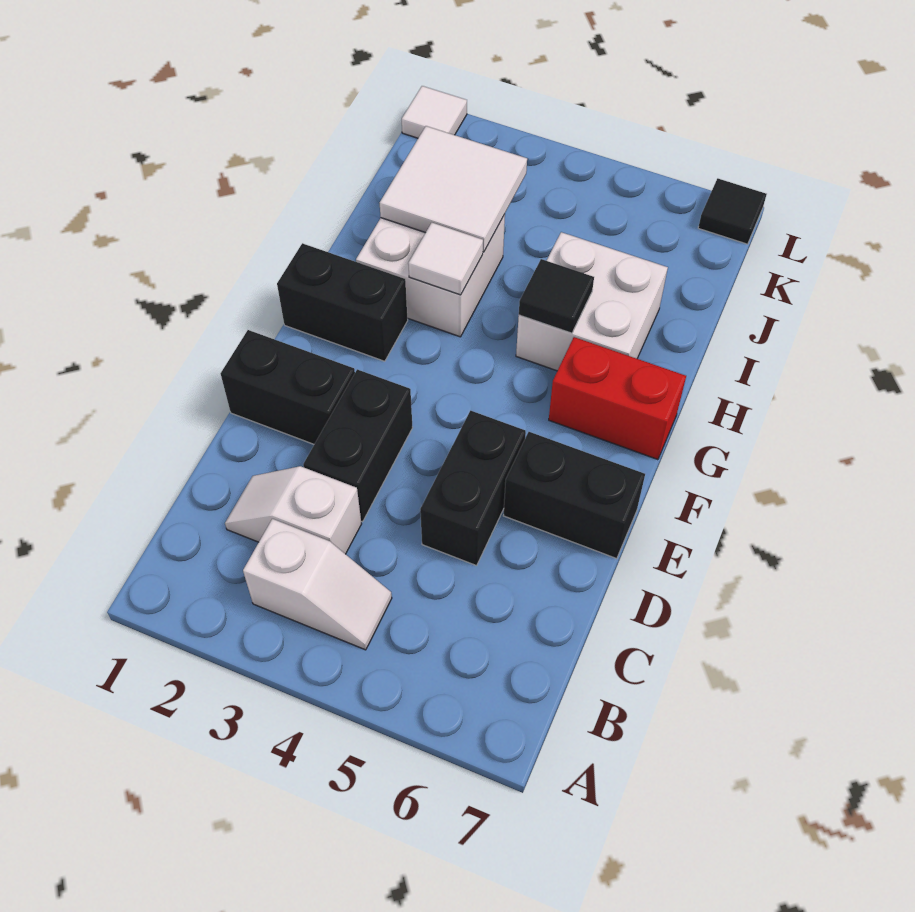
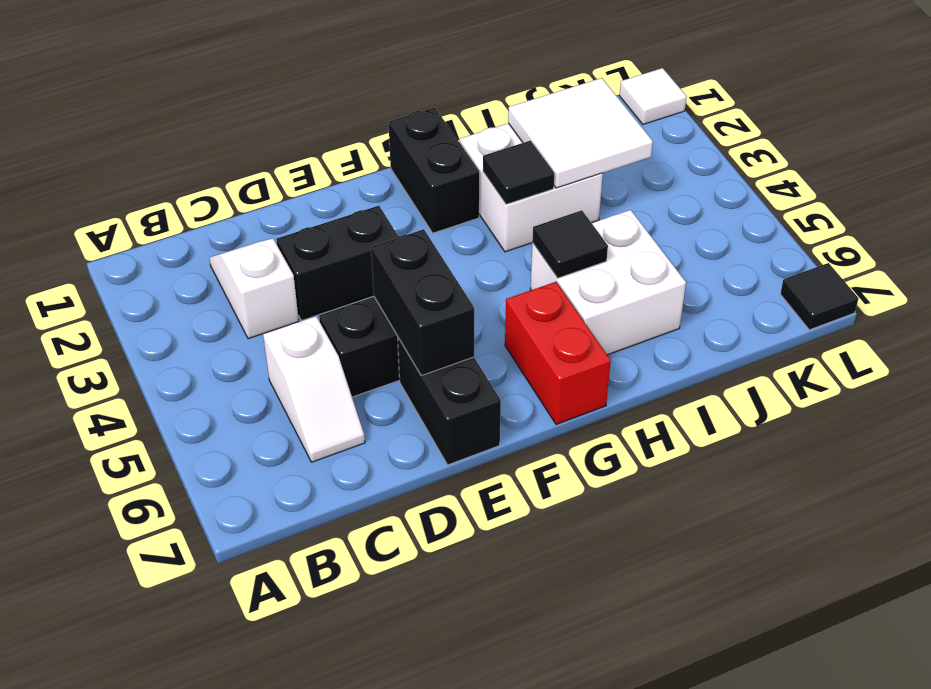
white slope B3:B4 level 1 top 3 -> white slope C5:C6 level 1 top 5
black brick E1:E2 level 1 -> black brick E5:E6 level 2
white tile H3 level 2 -> black tile H3 level 2

